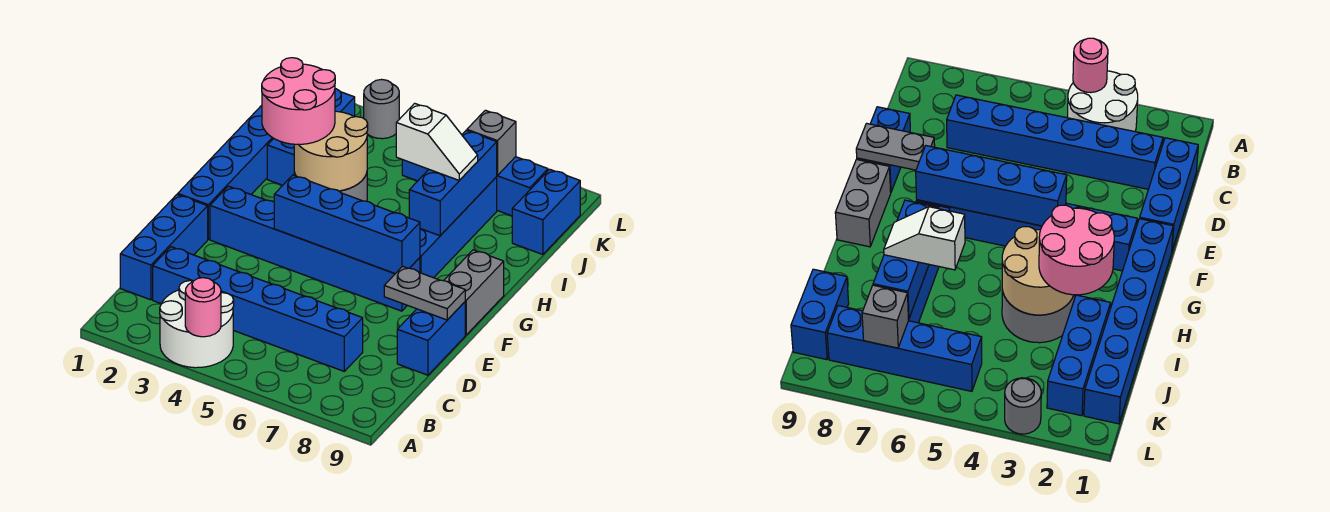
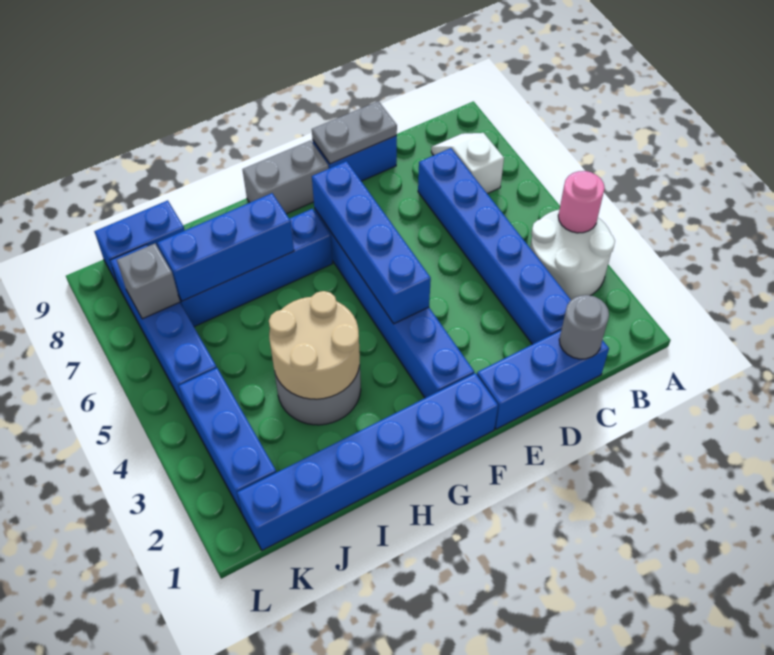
grey plate E8:E9 level 2 -> grey plate D9:E9 level 2
pink round brick H2:I3 level 3 -> none
blue brick I2:K2 level 1 -> blue brick K2:K4 level 1
white slope I6:I7 level 3 top 6 -> white slope B7:B8 level 1 top 7
grey round brick L3 level 1 -> grey round brick C1 level 2

